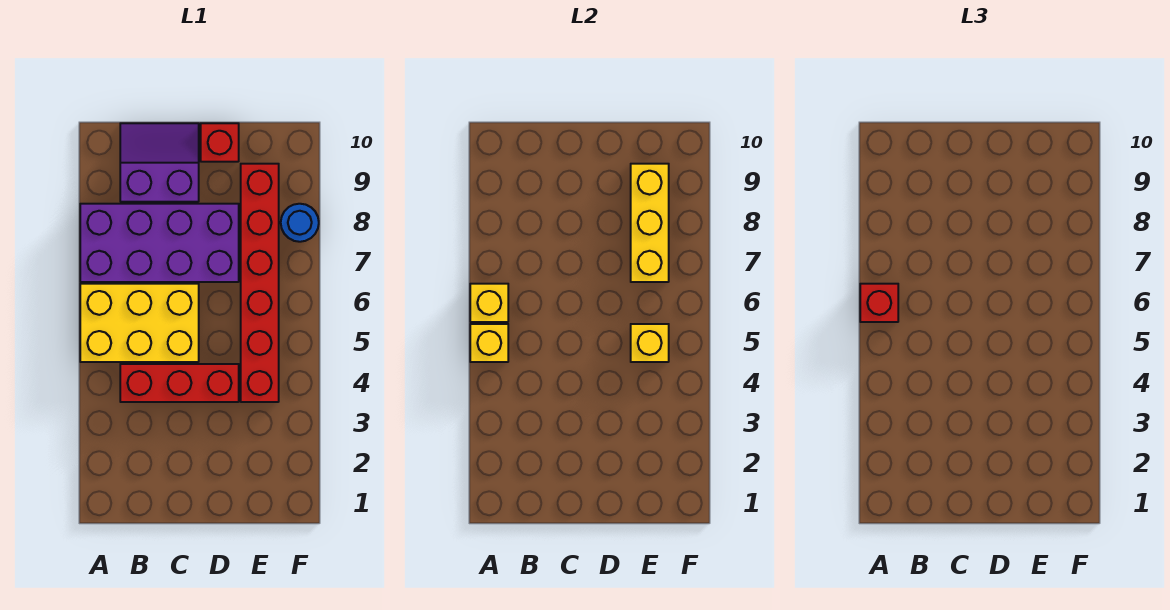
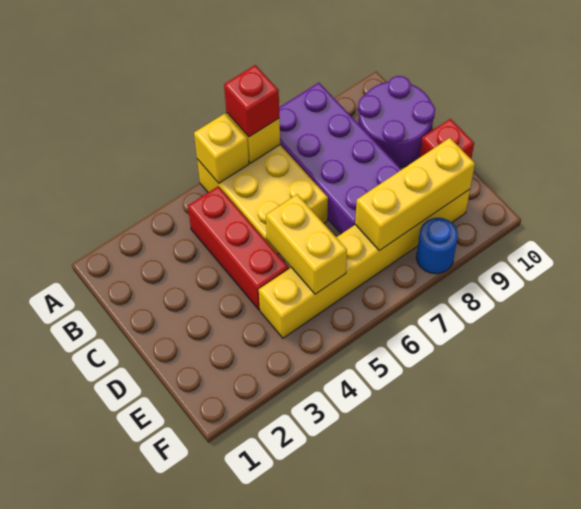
purple slope B9:C10 level 1 top 9 -> purple round brick B9:C10 level 1
red brick E4:E9 level 1 -> yellow brick E4:E9 level 1
yellow brick E5 level 2 -> yellow brick D5:E5 level 2

